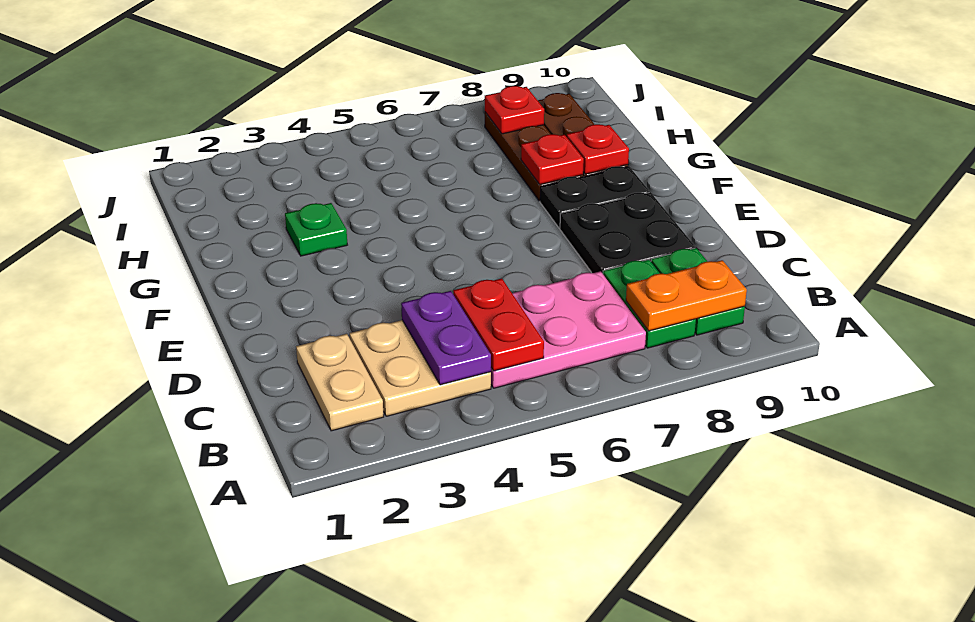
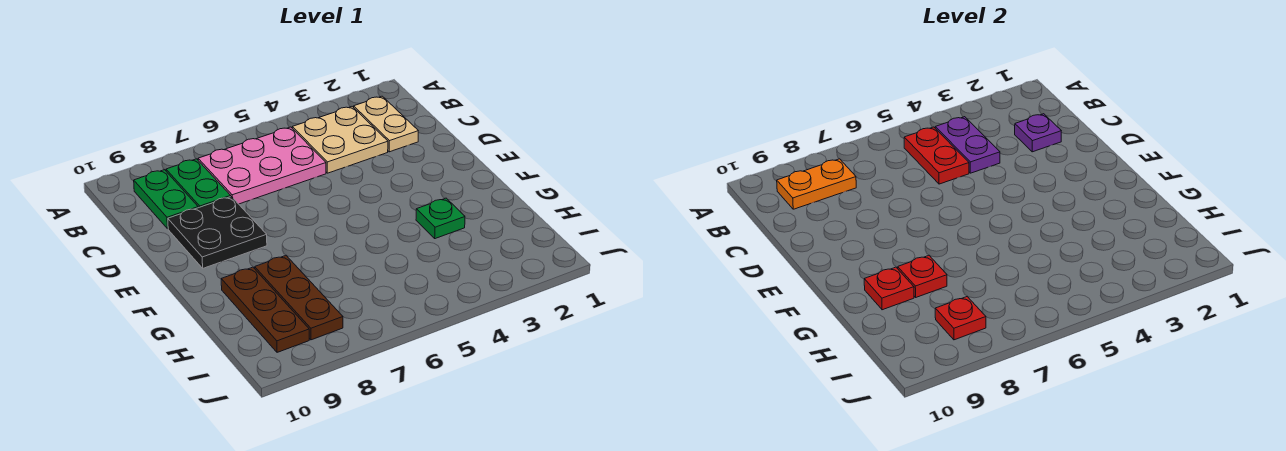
none -> purple plate C2 level 2
black plate F8:F9 level 1 -> none

